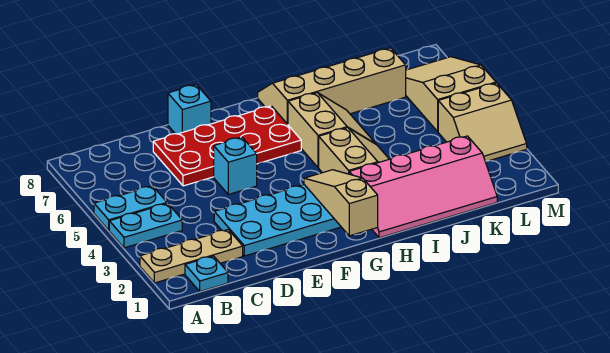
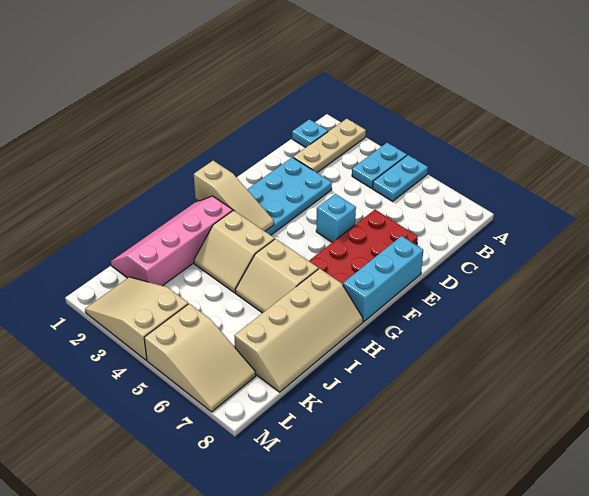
cyan brick E8 level 1 -> cyan brick E8:G8 level 1
tan slope L3:M4 level 1 top 4 -> tan slope L2:M4 level 1 top 4

